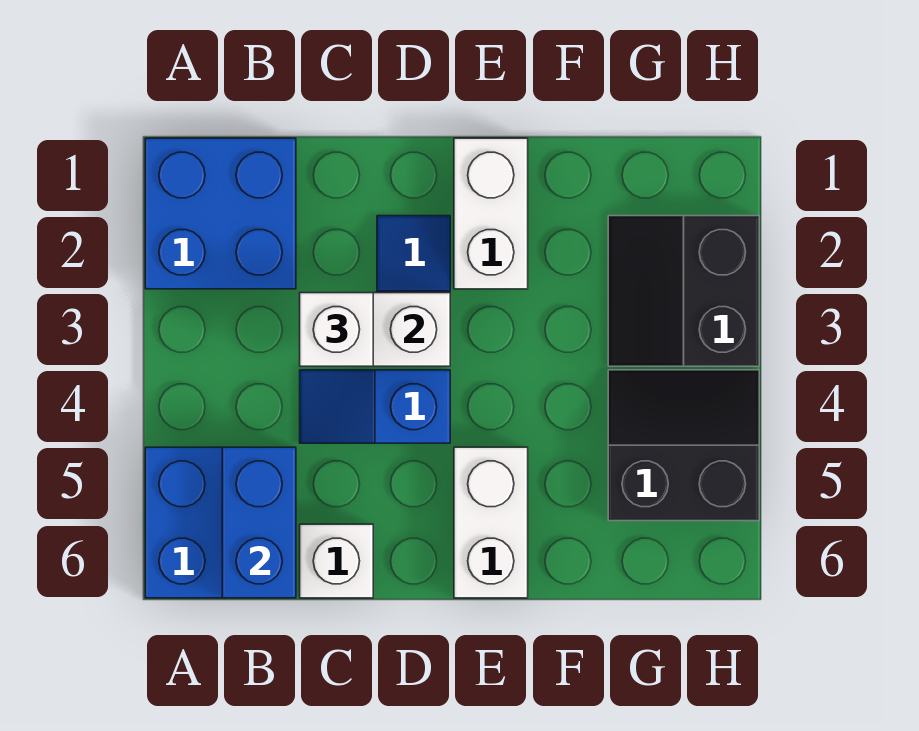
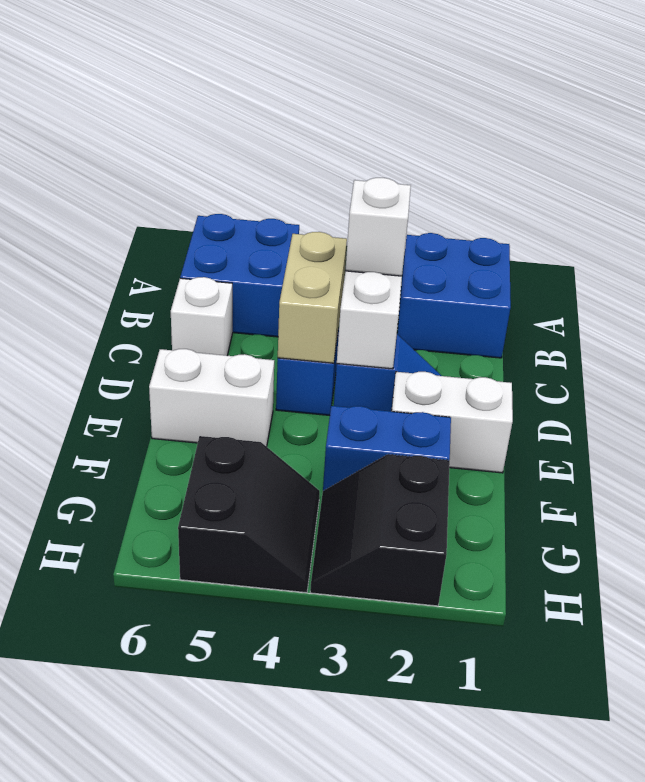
blue brick B5:B6 level 2 -> blue brick F2:F3 level 1
none -> tan brick C4:D4 level 2
black slope G2:H3 level 1 top H -> black slope G2:H3 level 1 top 2

